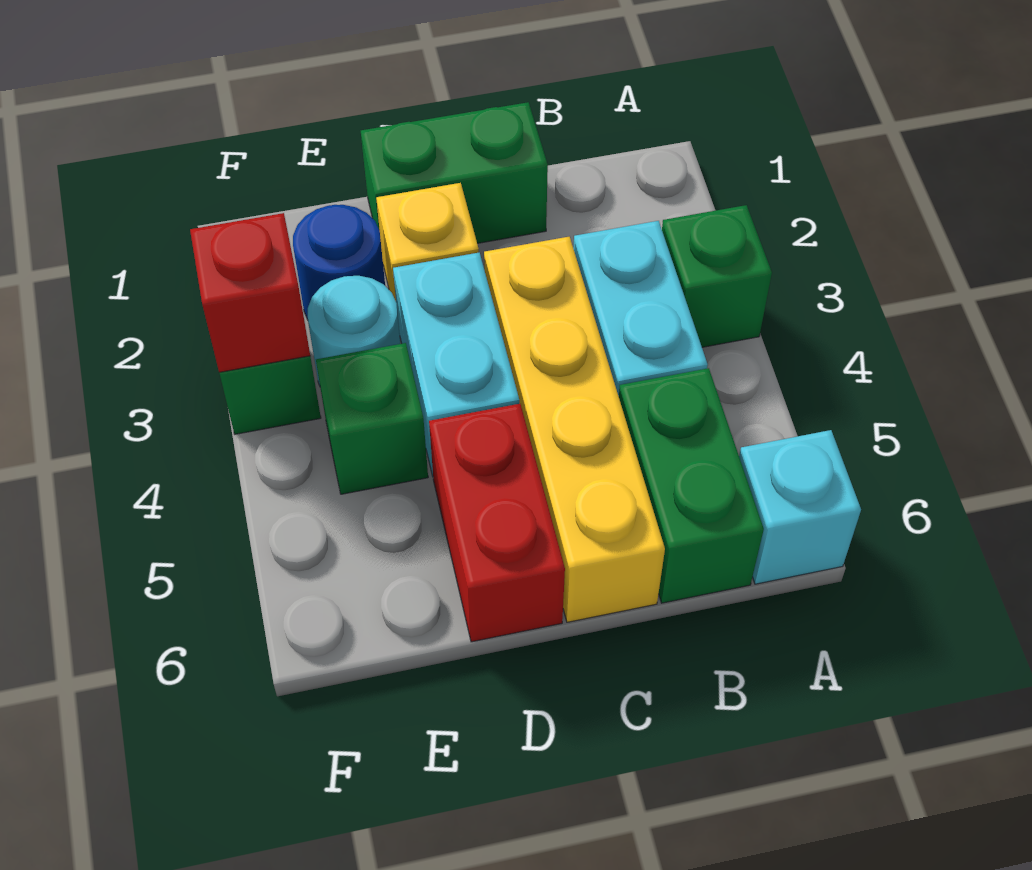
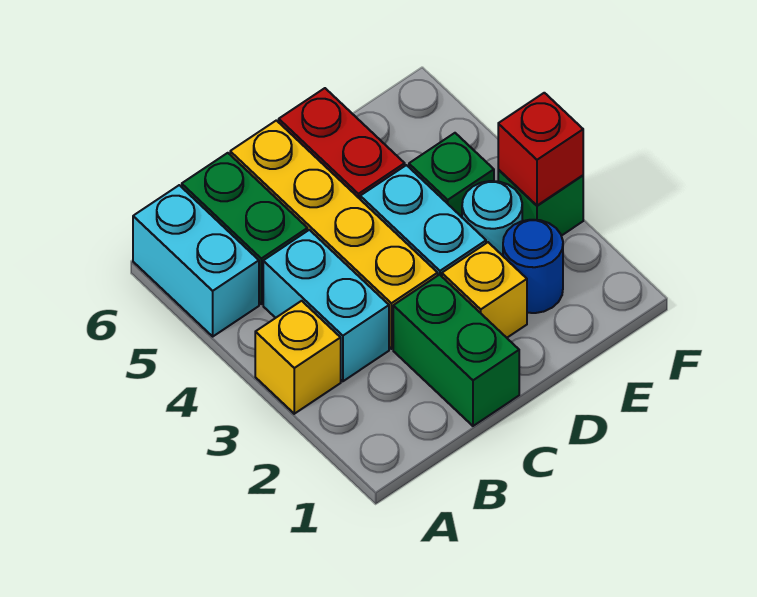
green brick A3 level 1 -> yellow brick A3 level 1
cyan brick A6 level 1 -> cyan brick A5:A6 level 1
green brick C1:D1 level 1 -> green brick C1:C2 level 1

